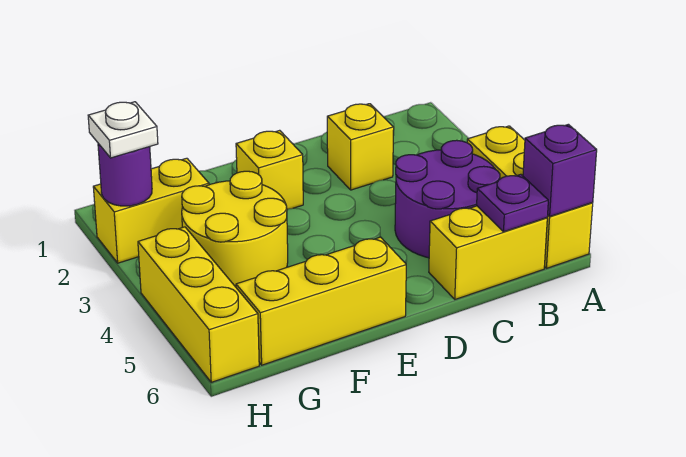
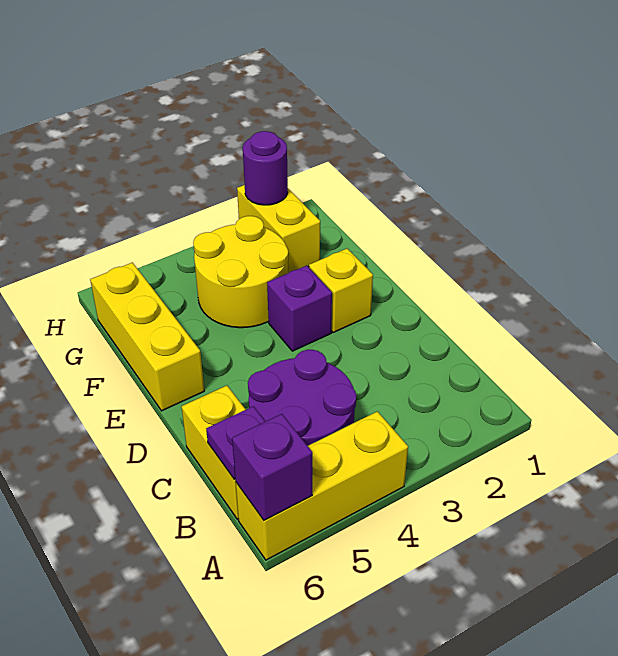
yellow brick C2 level 1 -> none
none -> purple brick E3 level 1
white plate H2 level 3 -> none
yellow brick H4:H6 level 1 -> none

